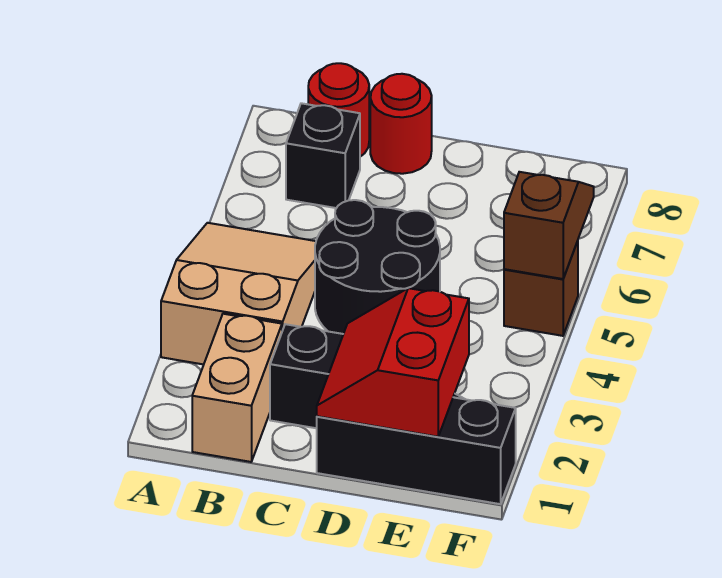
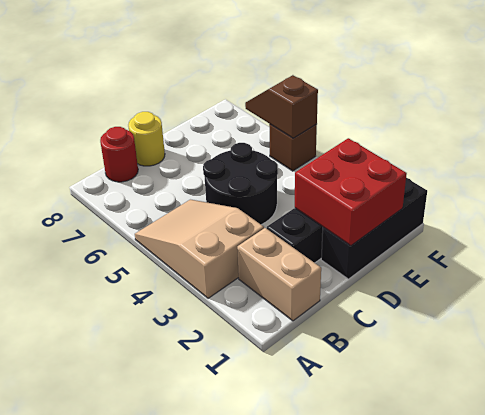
black brick B7 level 1 -> none
red round brick C8 level 1 -> yellow round brick C8 level 1
red slope D1:E2 level 2 top E -> red brick D1:E2 level 2

